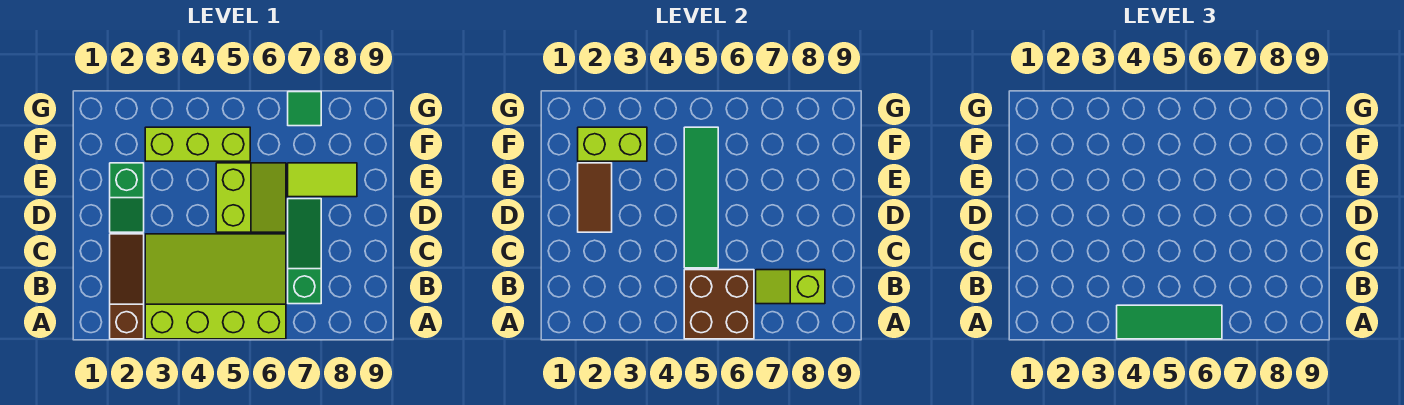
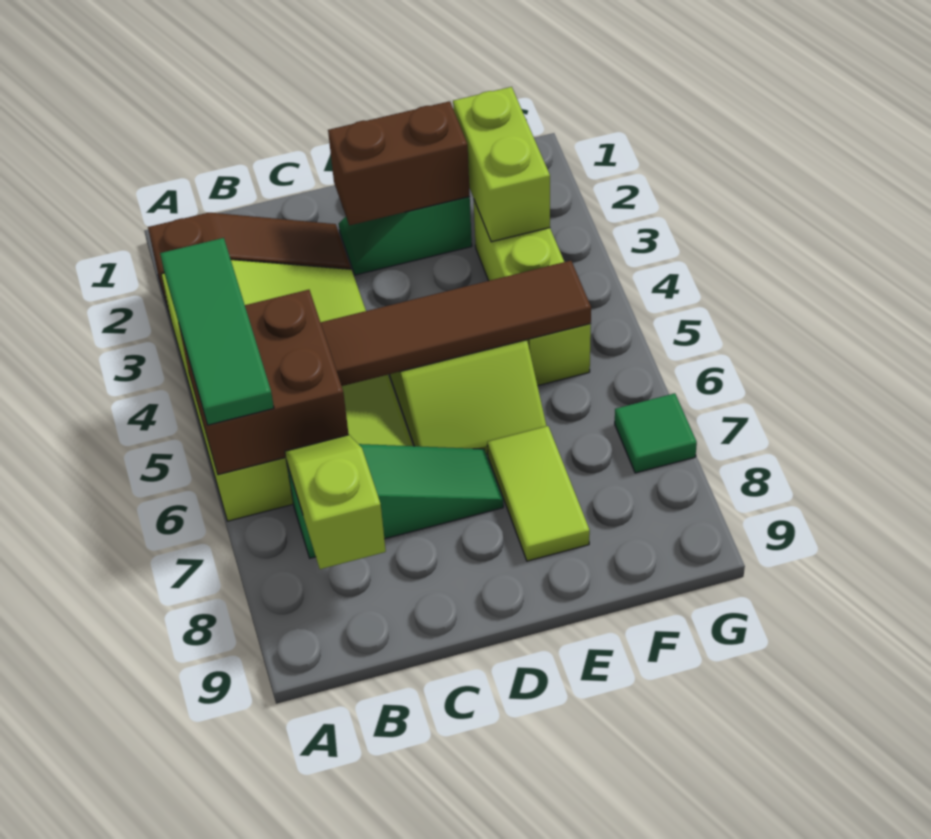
green tile C5:F5 level 2 -> brown tile C5:F5 level 2
brown tile D2:E2 level 2 -> brown brick D2:E2 level 2

